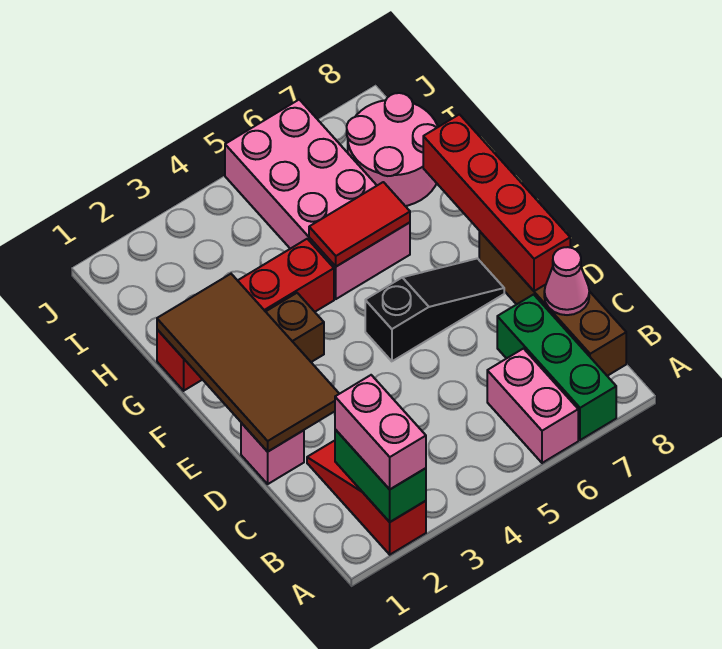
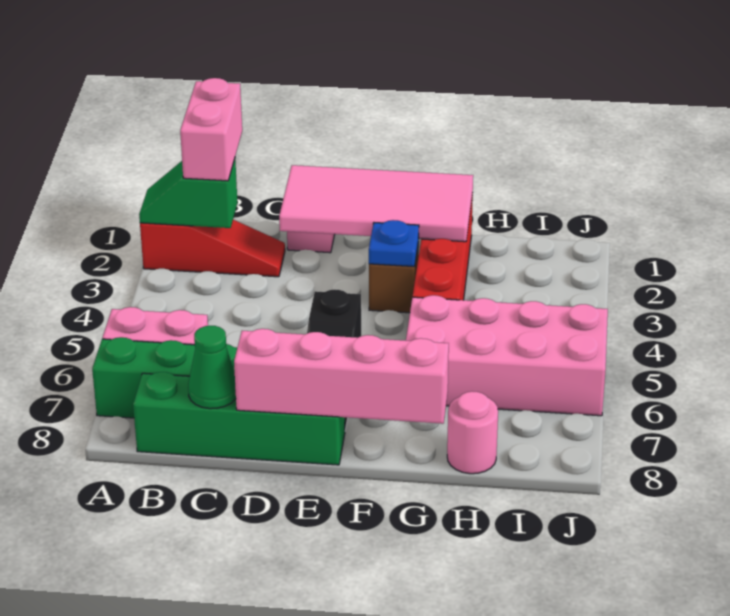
green brick A2:B2 level 2 -> green slope A2:B2 level 2 top B
pink brick A2:B2 level 3 -> pink brick B1:B2 level 3
brown brick B8:E8 level 1 -> green brick B8:E8 level 1
pink cone C8 level 2 -> green cone C8 level 2
brown tile D1:G2 level 2 -> pink tile D1:G2 level 2
red brick D8:G8 level 2 -> pink brick D8:G8 level 2
none -> blue plate F3 level 2
red tile G5:G6 level 2 -> none
pink round brick H7:I8 level 1 -> pink round brick H8 level 1

